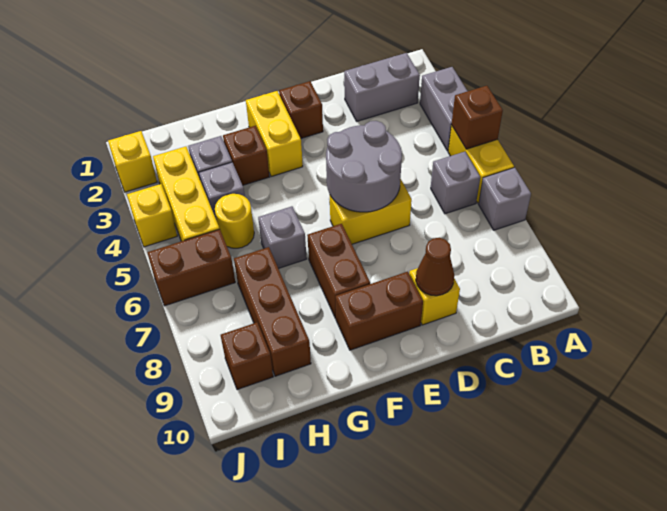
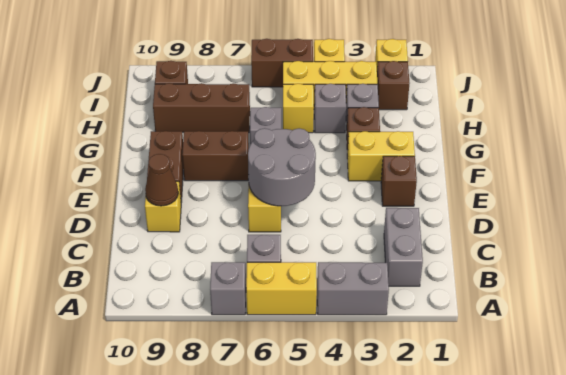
brown brick A5 level 2 -> brown brick I2 level 1
yellow round brick H5 level 1 -> yellow brick H5 level 1
brown brick I6:J6 level 1 -> brown brick J5:J6 level 1

